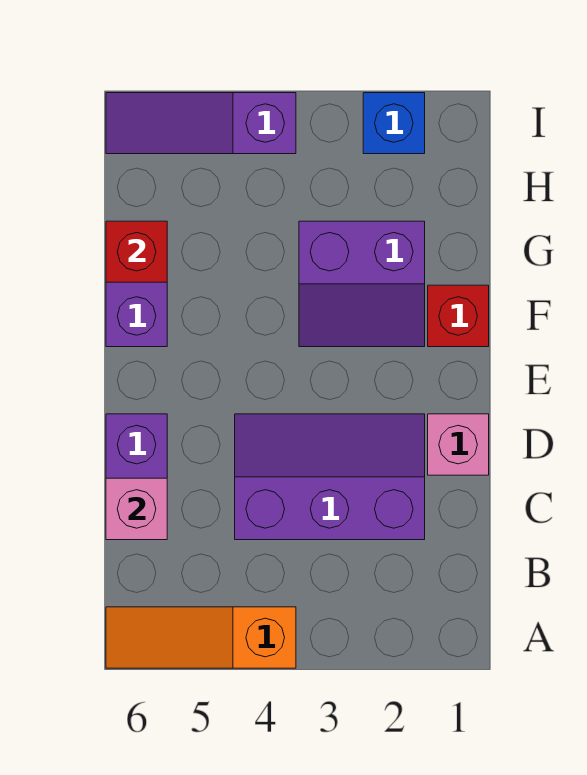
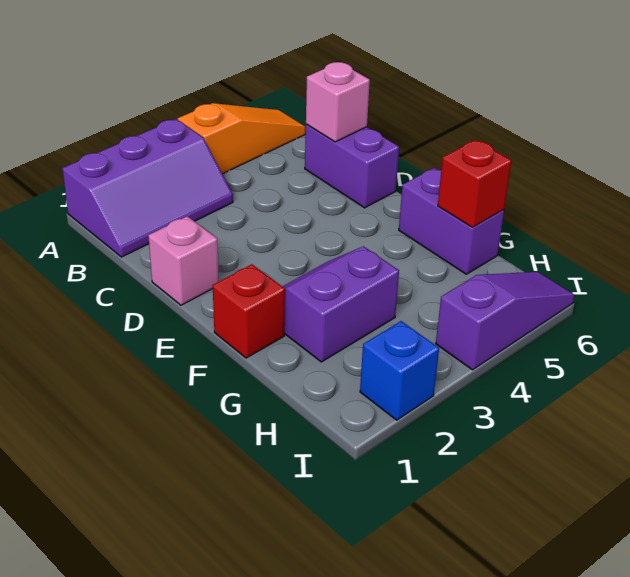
purple slope C2:D4 level 1 top C -> purple slope A1:B3 level 1 top A

